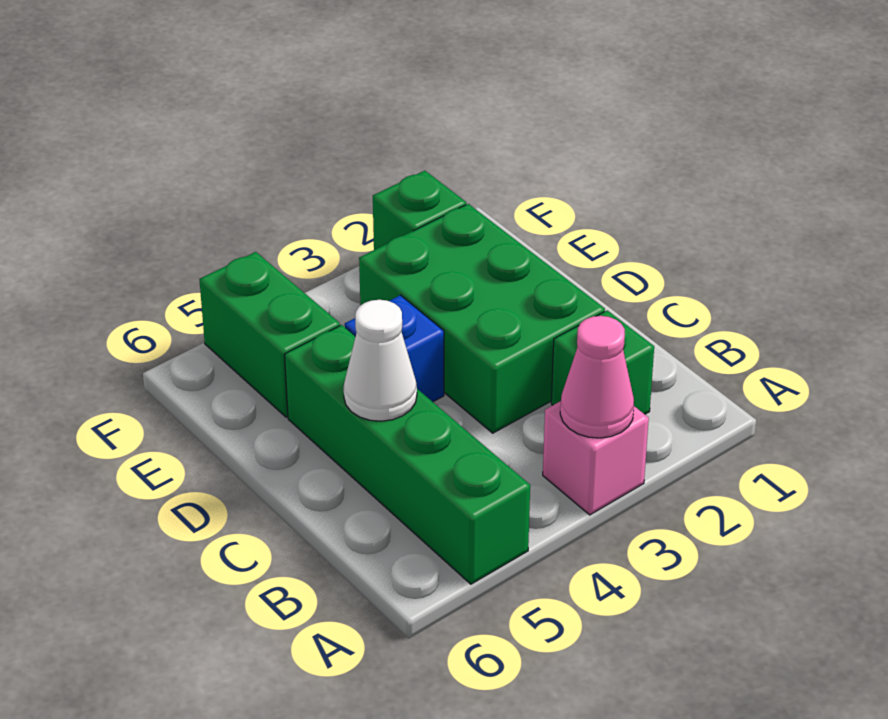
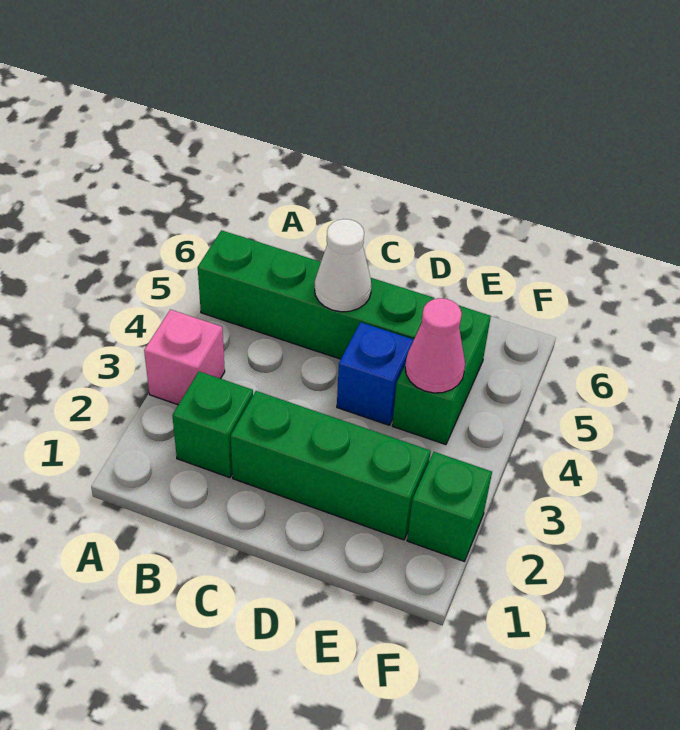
pink cone A3 level 2 -> pink cone E4 level 2
green brick C2:E3 level 1 -> green brick C2:E2 level 1
green brick E5:F5 level 1 -> green brick E4:E5 level 1

